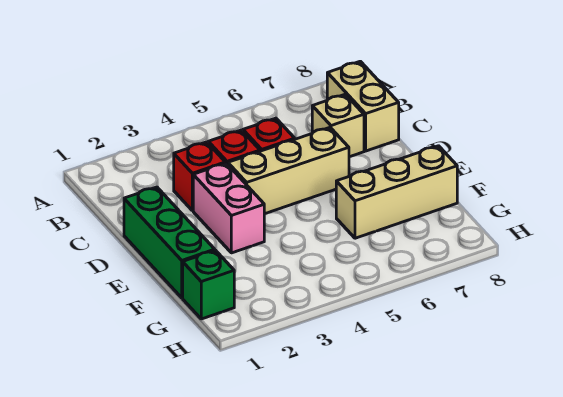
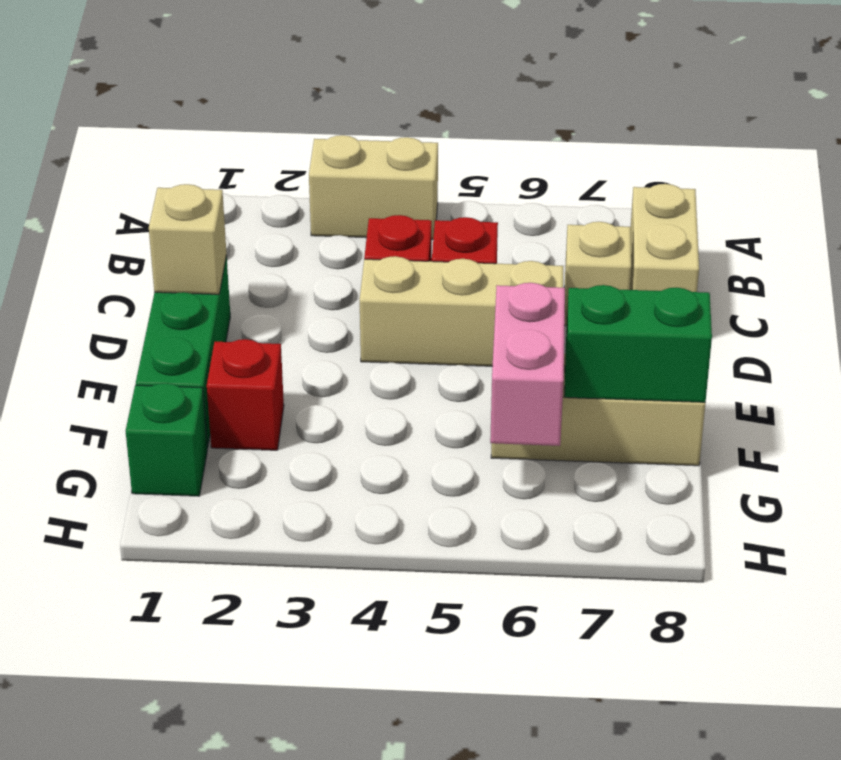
none -> tan brick A3:A4 level 1
red brick C3 level 1 -> red brick F2 level 1
none -> tan brick D1 level 2
pink brick D3:E3 level 1 -> pink brick F6:G6 level 2
none -> green brick F7:F8 level 2

